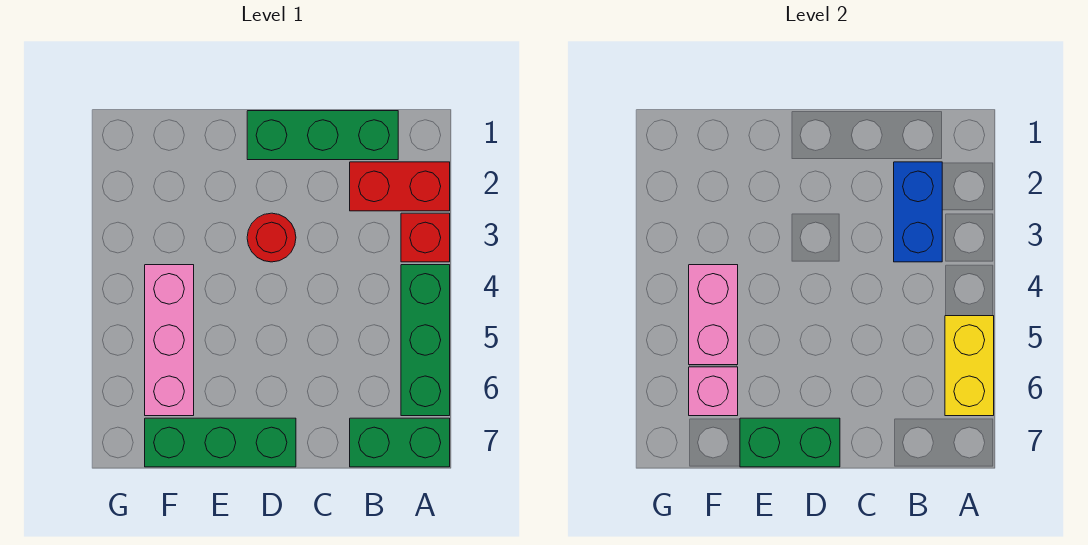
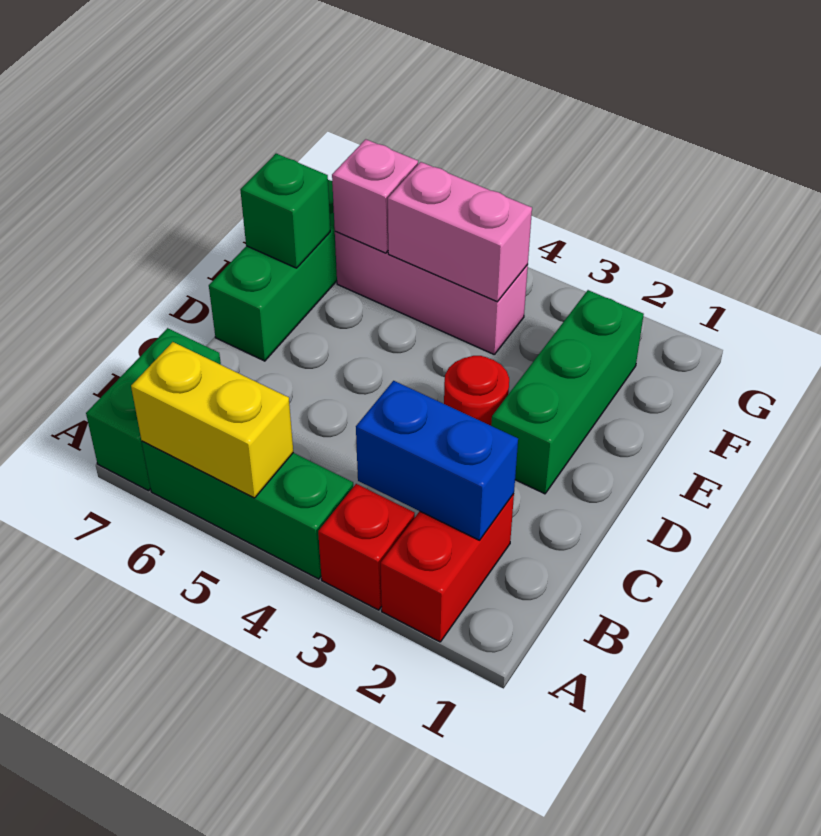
green brick B1:D1 level 1 -> green brick D2:F2 level 1
green brick D7:E7 level 2 -> green brick E7 level 2

